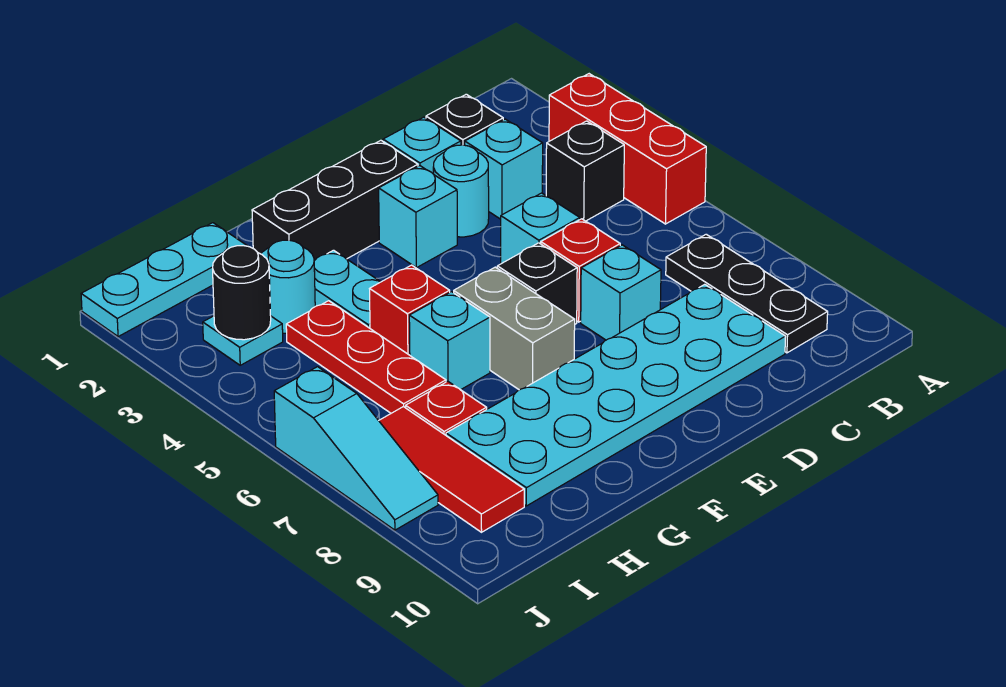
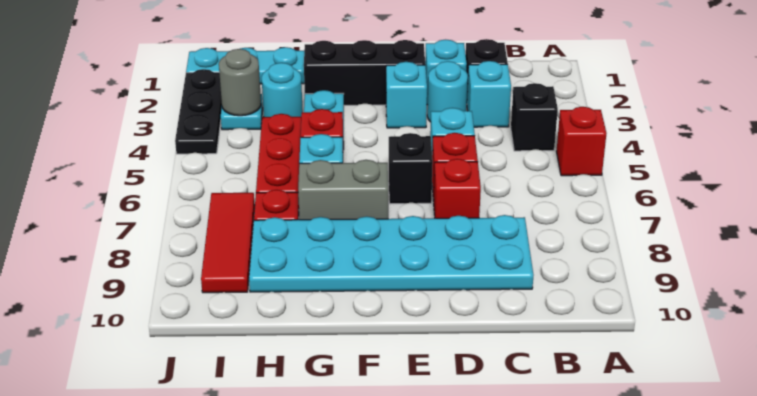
red brick A3:A5 level 1 -> red brick A5 level 1
black plate B7:B9 level 1 -> black plate J2:J4 level 1
cyan brick D7 level 1 -> red brick D7 level 1
grey brick F6:F7 level 1 -> grey brick F7:G7 level 1
black round brick I3 level 2 -> grey round brick I3 level 2
cyan slope J6:J8 level 1 top 6 -> none

